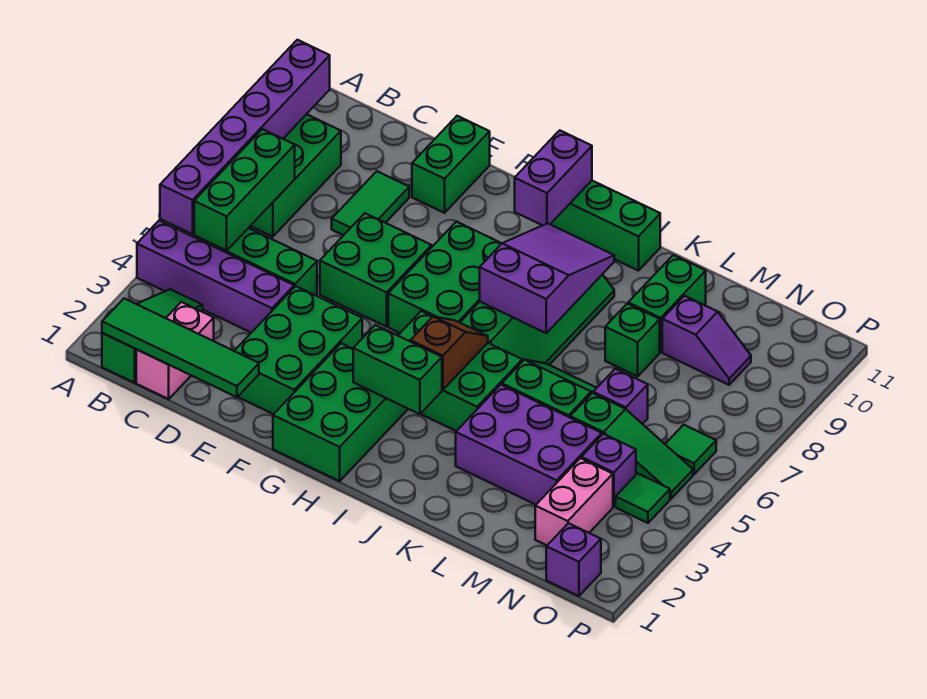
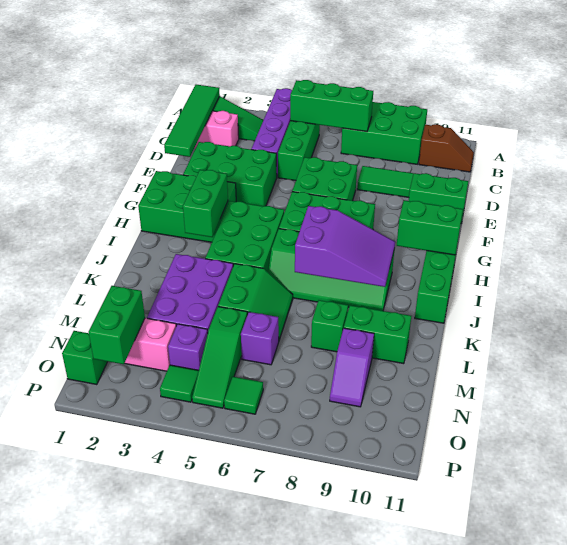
purple brick A5:A10 level 2 -> none
purple brick H10:H11 level 2 -> green brick H10:H11 level 2
brown slope I4:I5 level 2 top 4 -> brown slope B10:B11 level 1 top 10
none -> green brick N2:O2 level 2
purple brick O1 level 1 -> green brick O1 level 1

